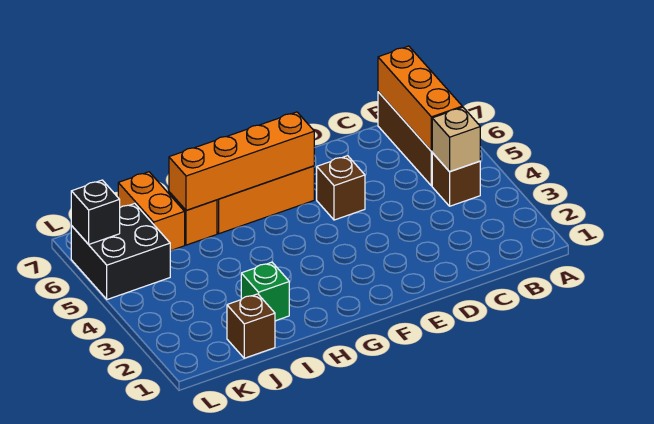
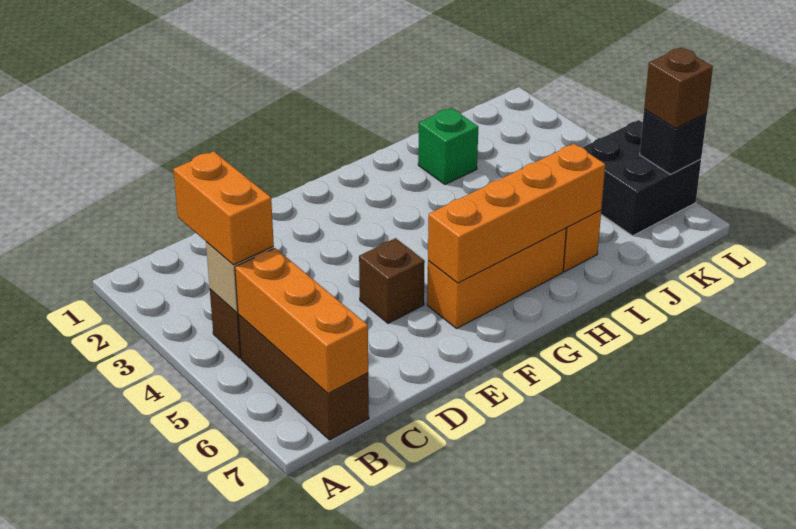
brown brick J1 level 1 -> brown brick L6 level 3
orange brick J6:J7 level 1 -> orange brick B3:B4 level 3

